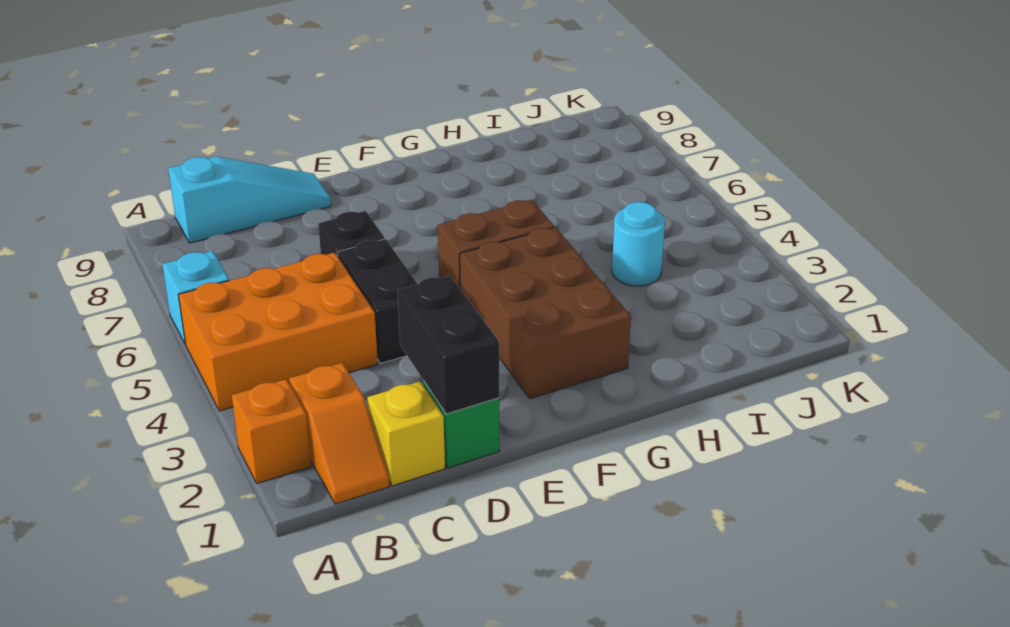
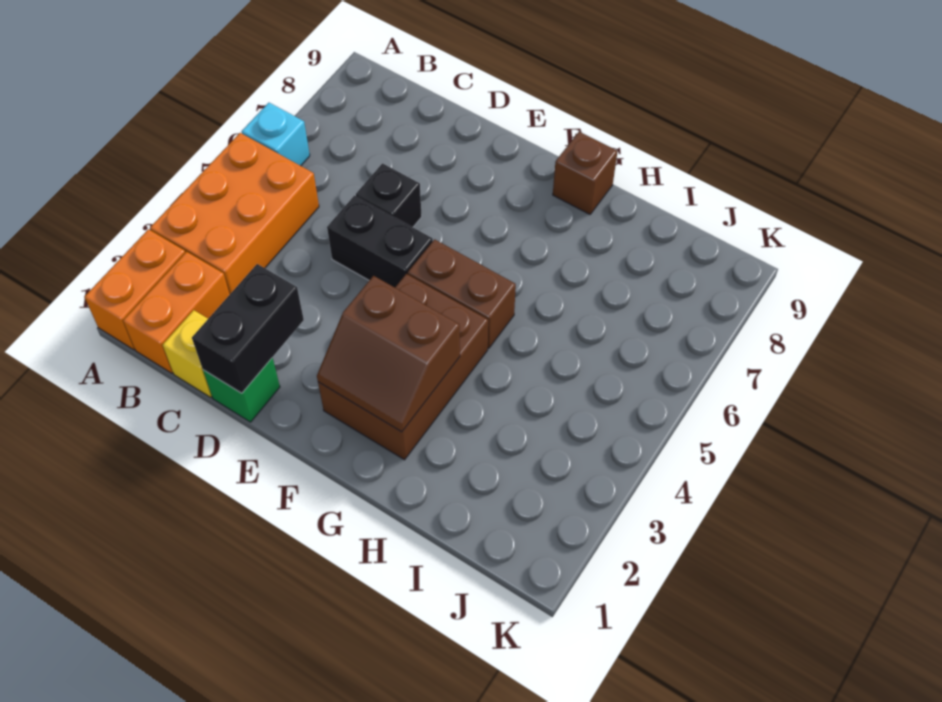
orange brick A2 level 1 -> orange brick A1:A2 level 1
orange brick A4:C5 level 1 -> orange brick A3:B5 level 1
orange slope B1:B2 level 1 top 2 -> orange brick B1:B2 level 1
cyan slope B9:D9 level 1 top B -> none
black brick D4:D5 level 1 -> black brick D5:E5 level 1
none -> brown slope F2:G3 level 2 top 3
none -> brown brick G9 level 1
cyan round brick I4 level 1 -> none

